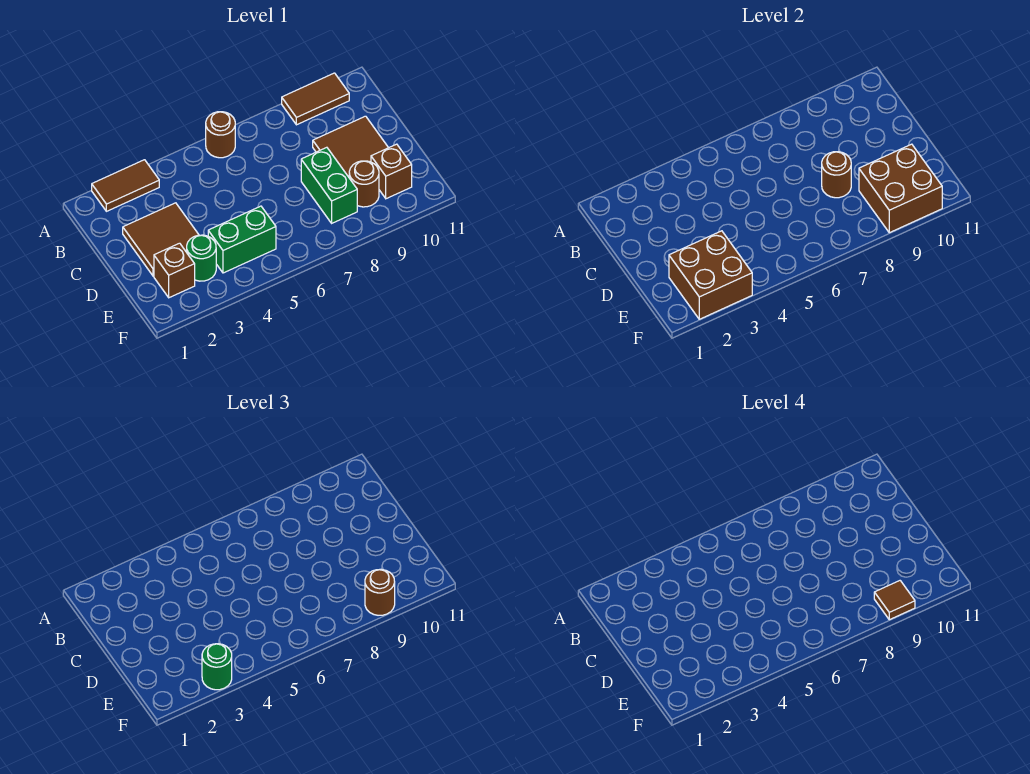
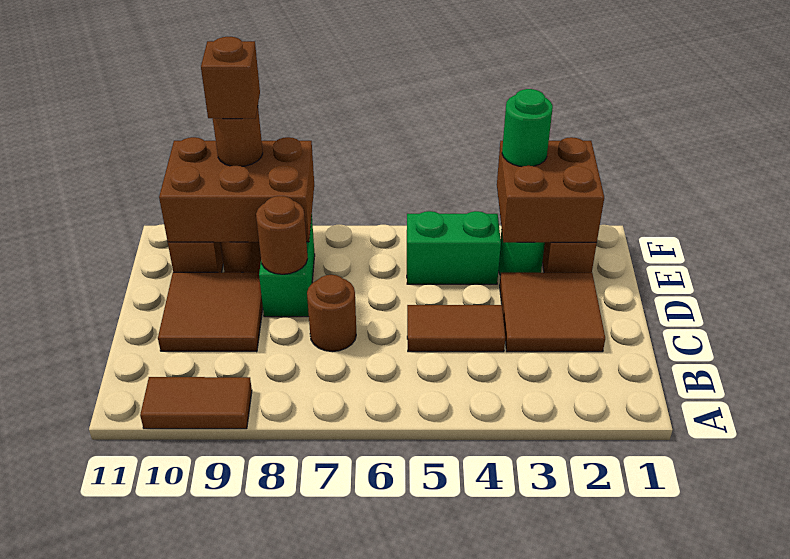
brown tile A2:A3 level 1 -> brown tile C4:C5 level 1
brown round brick A6 level 1 -> brown round brick C7 level 1
brown brick E9:F10 level 2 -> brown brick E8:F10 level 2
brown tile F9 level 4 -> brown brick F9 level 4

